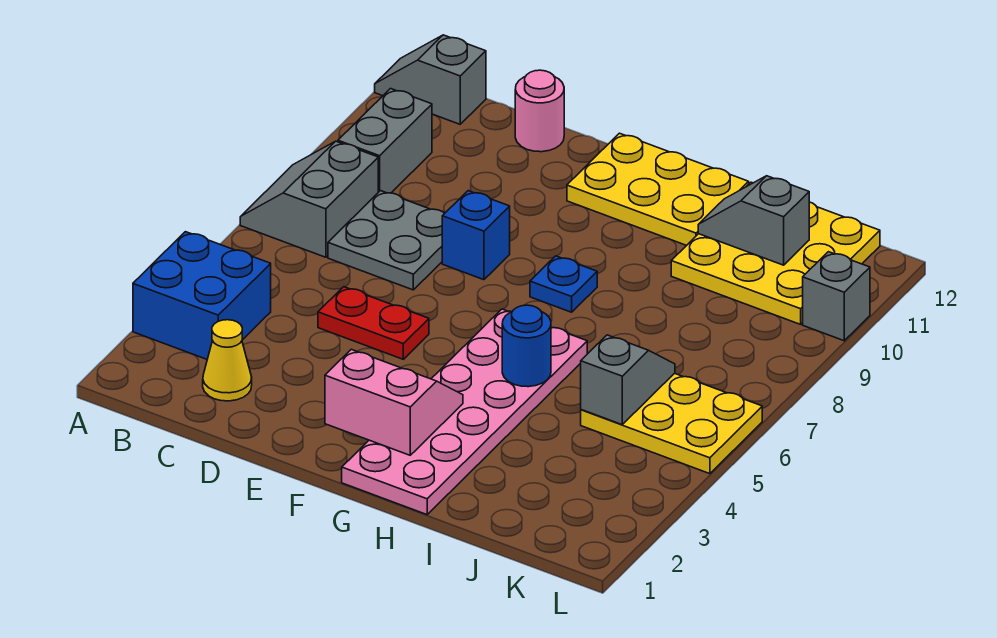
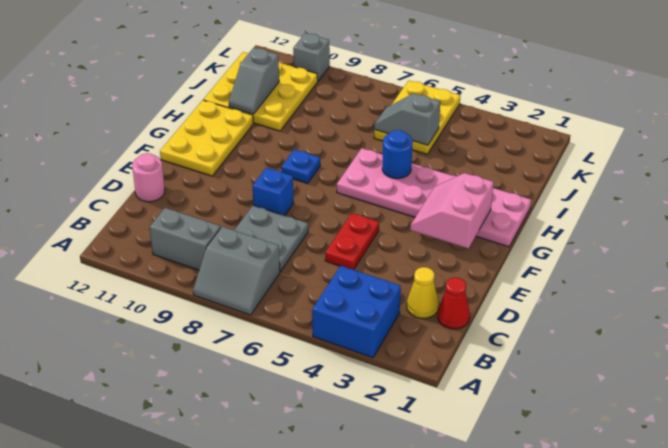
grey slope A12:B12 level 1 top B -> none
none -> red cone C1 level 1

